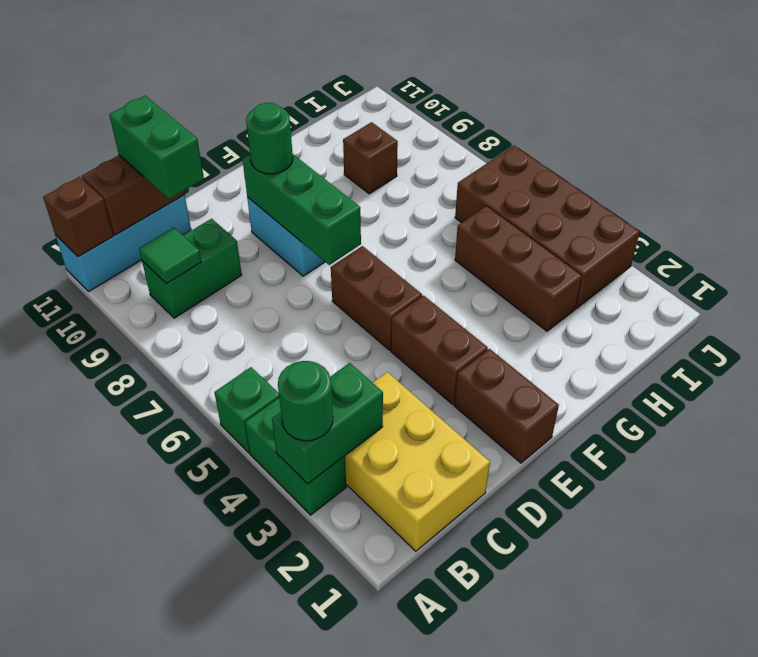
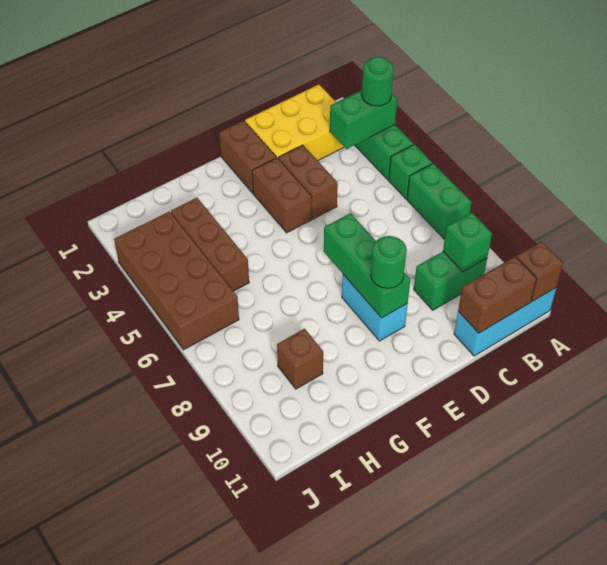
yellow brick B1:C3 level 1 -> yellow brick B1:D2 level 1
green tile B9 level 2 -> green brick B9 level 2
green brick C10:C11 level 3 -> green brick A6:A7 level 1
brown brick E5:E6 level 1 -> brown brick D3:D4 level 1

